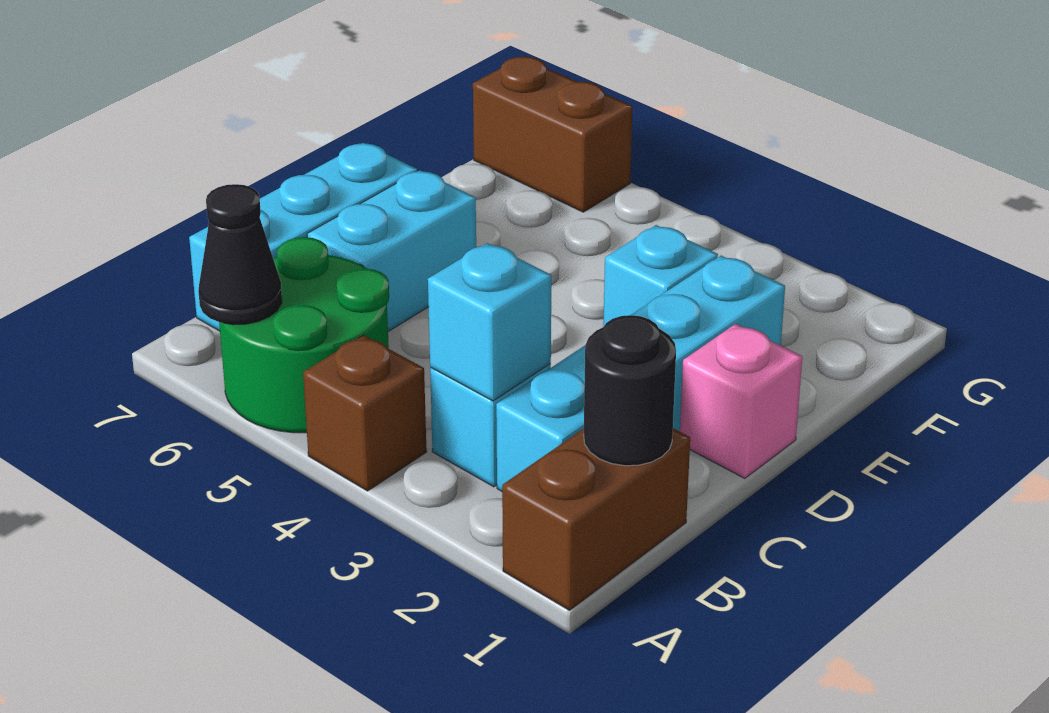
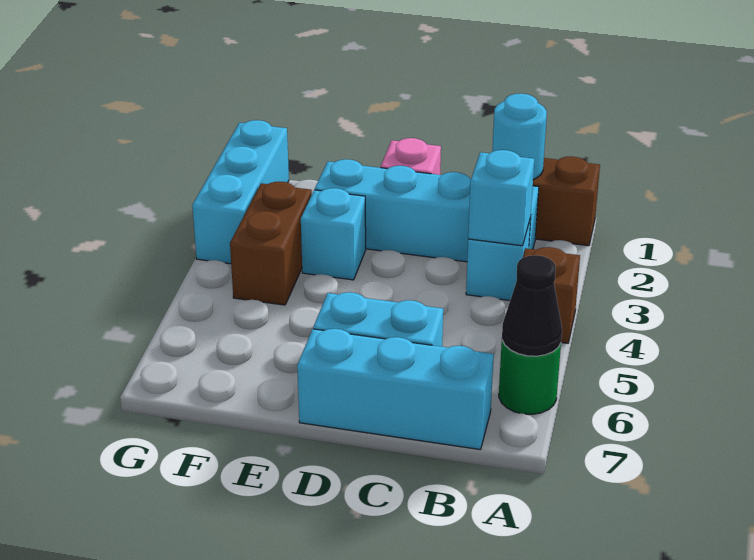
green round brick A5:B6 level 1 -> green round brick A6 level 1
black round brick B1 level 2 -> cyan round brick B1 level 2
none -> cyan brick G1:G3 level 1
brown brick G6:G7 level 1 -> brown brick F3:F4 level 1

